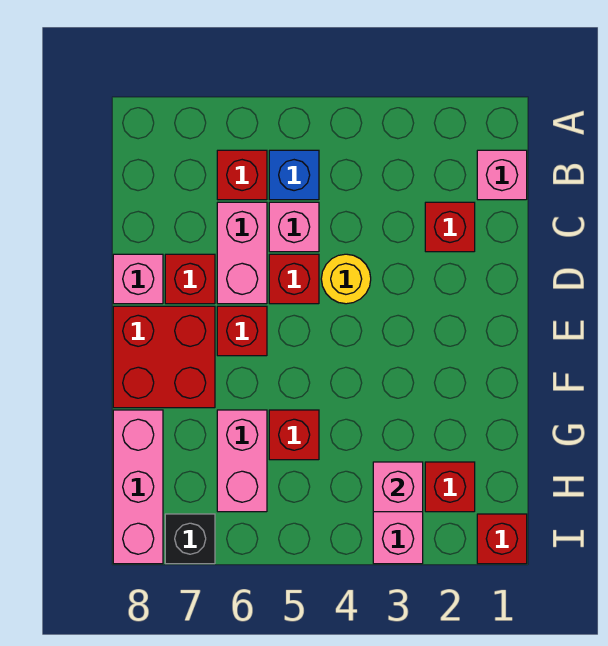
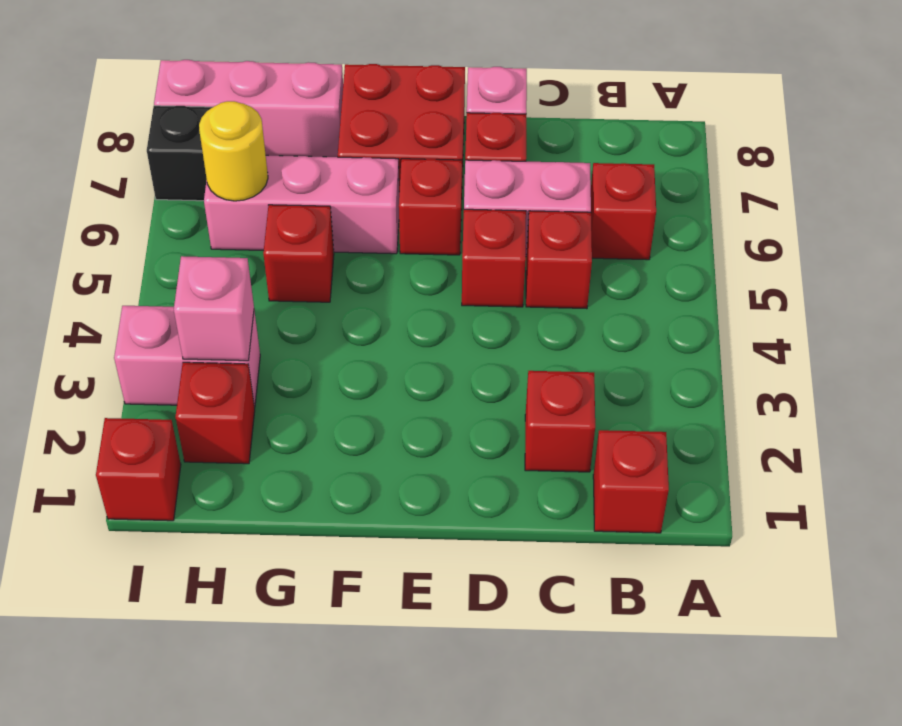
pink brick B1 level 1 -> red brick B1 level 1
blue brick B5 level 1 -> none
pink brick C5 level 1 -> red brick C5 level 1
yellow round brick D4 level 1 -> yellow round brick H6 level 2
pink brick G6:H6 level 1 -> pink brick F6:H6 level 1

